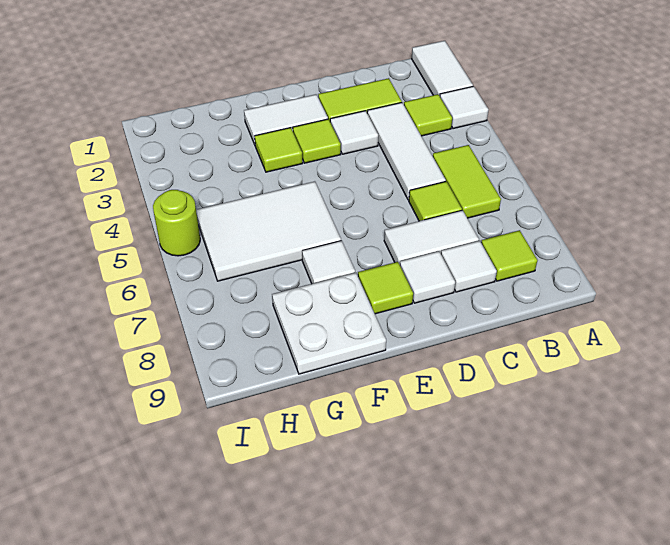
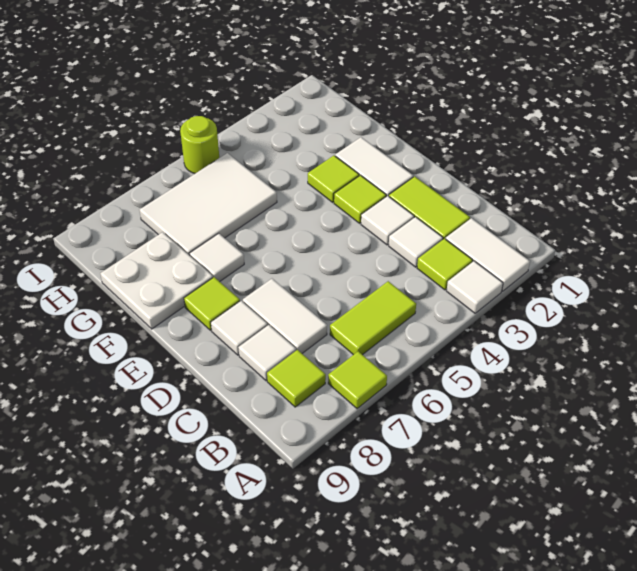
white tile A1:A2 level 1 -> white tile A2:B2 level 1
white tile C3:C5 level 1 -> white tile C3 level 1
lime tile C6 level 1 -> lime tile A7 level 1
white tile F5:H6 level 1 -> white tile G5:H7 level 1

